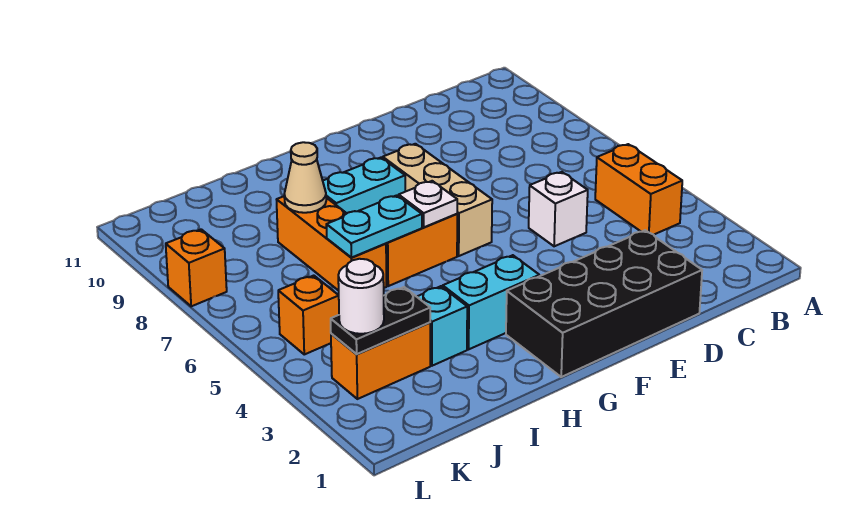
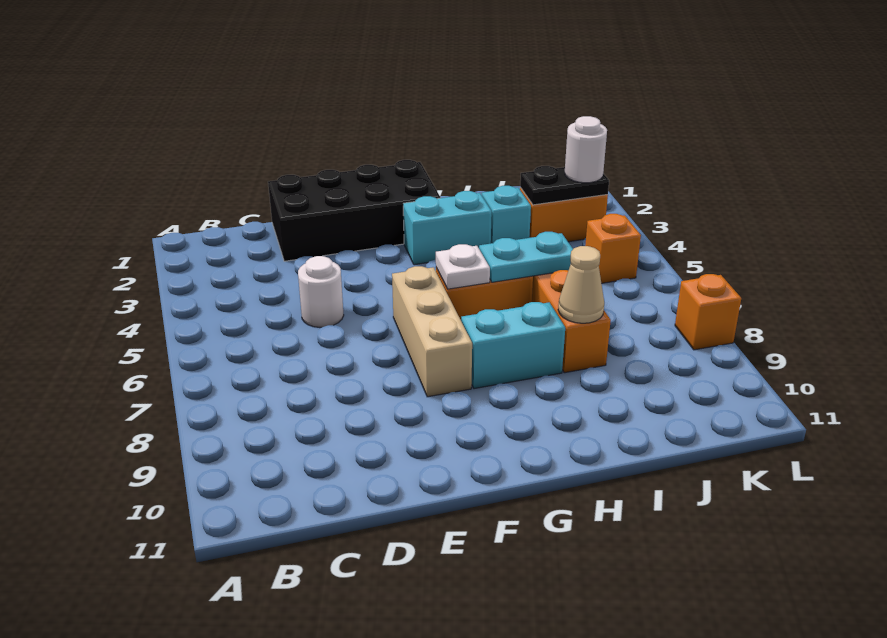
orange brick B4:B5 level 1 -> none
white brick D5 level 1 -> white round brick D5 level 1

